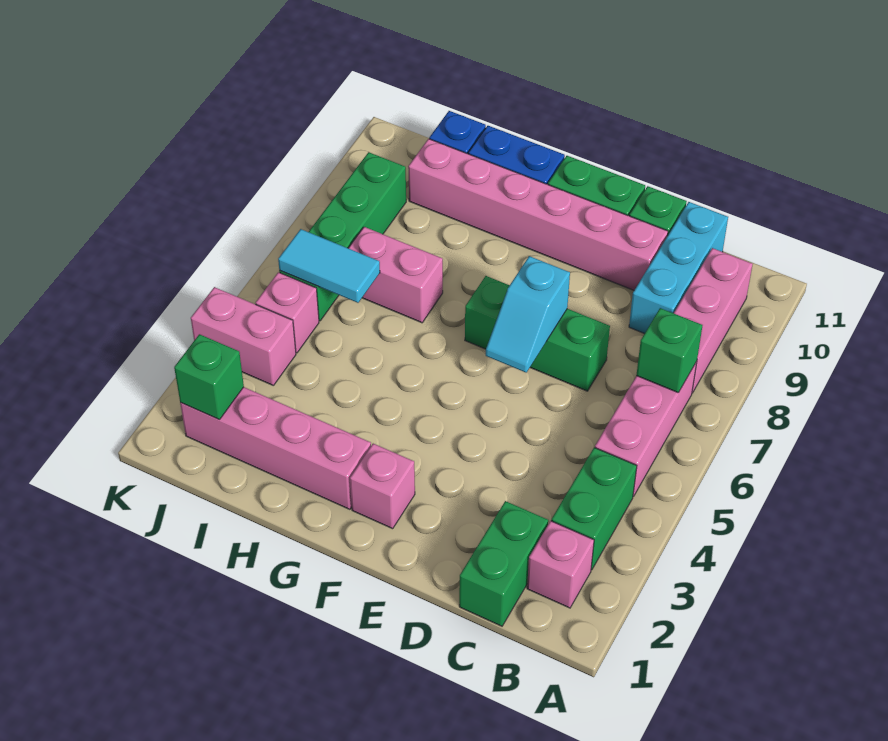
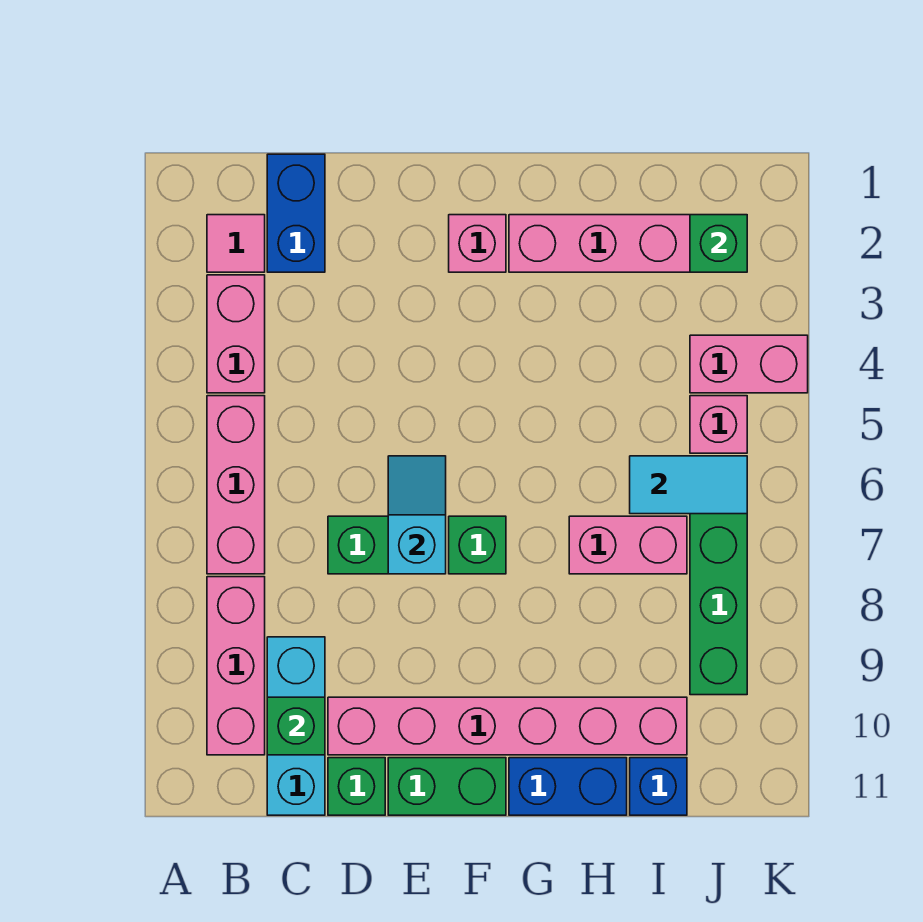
pink brick B2 level 1 -> pink tile B2 level 1
green brick B3:B4 level 1 -> pink brick B3:B4 level 1
green brick B7 level 2 -> green brick C10 level 2
green brick C1:C2 level 1 -> blue brick C1:C2 level 1

